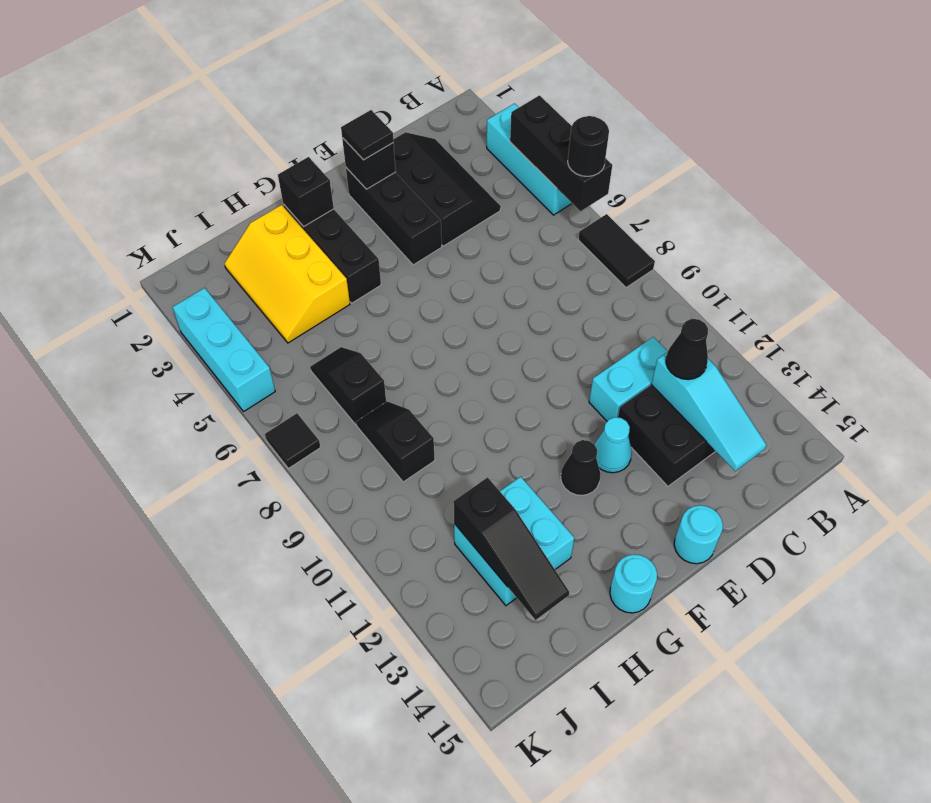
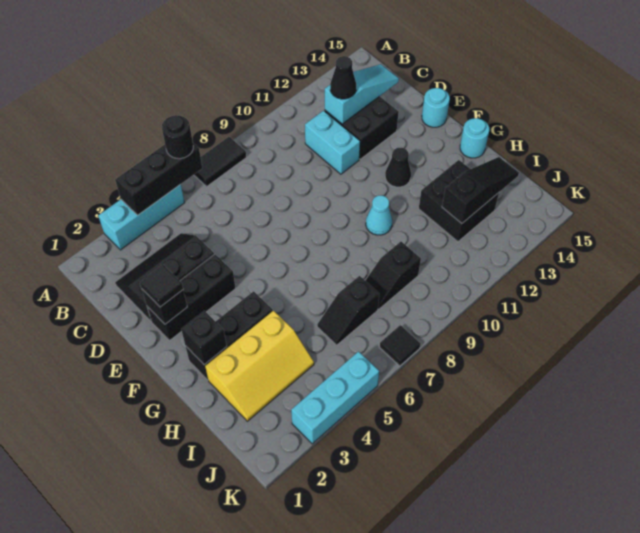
cyan cone E12 level 1 -> cyan cone G10 level 1
cyan brick H12:I13 level 1 -> black brick H12:I13 level 1

